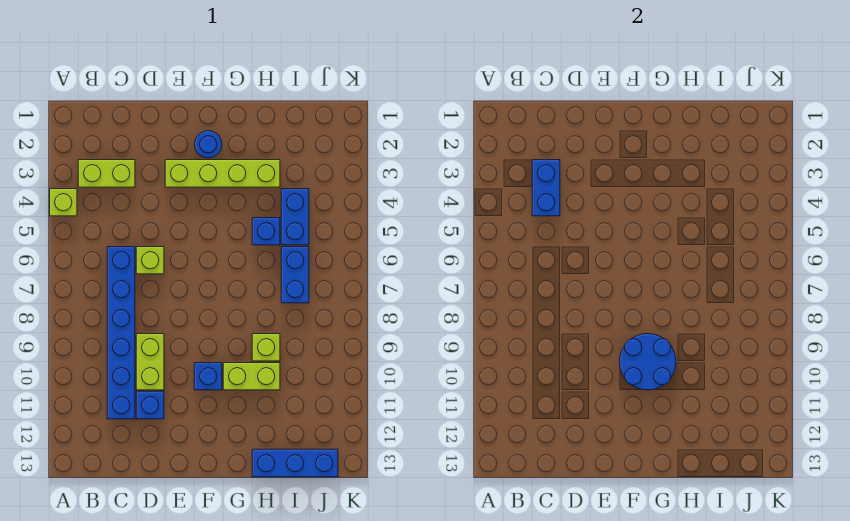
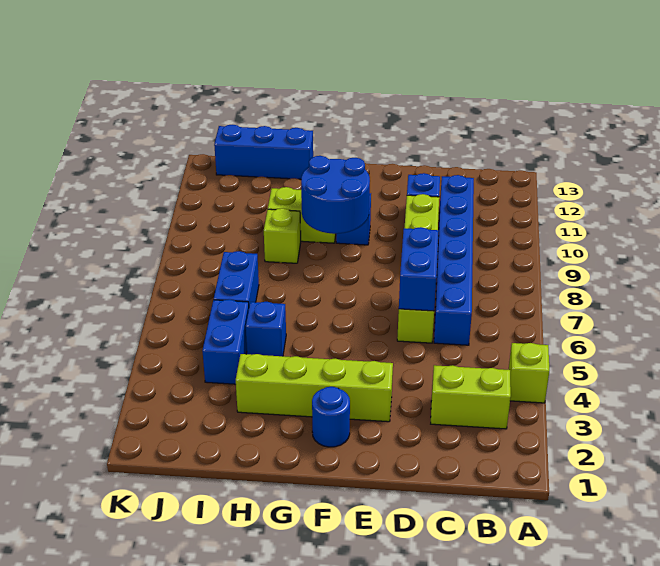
blue brick C3:C4 level 2 -> blue brick D6:D7 level 2

